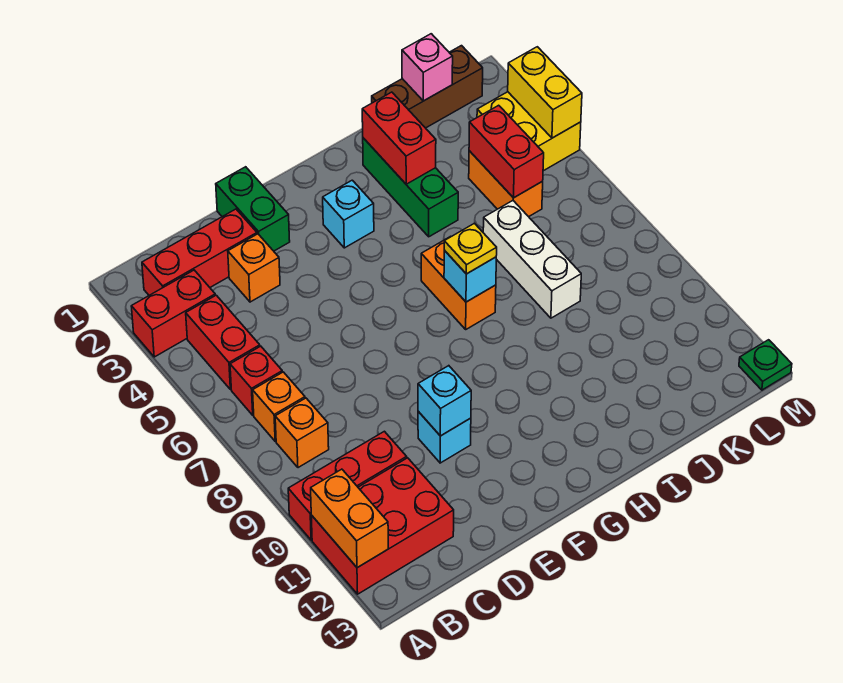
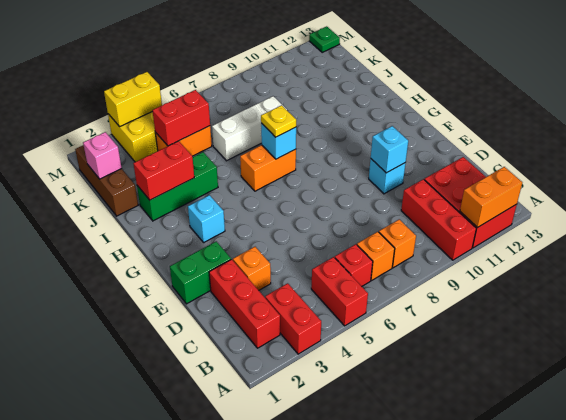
red brick B4:B5 level 1 -> red brick A5:B5 level 1

